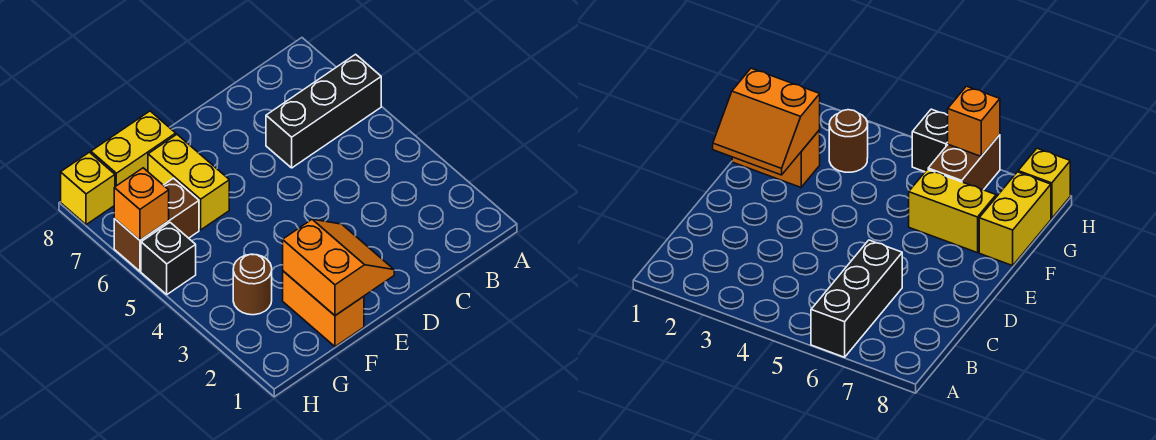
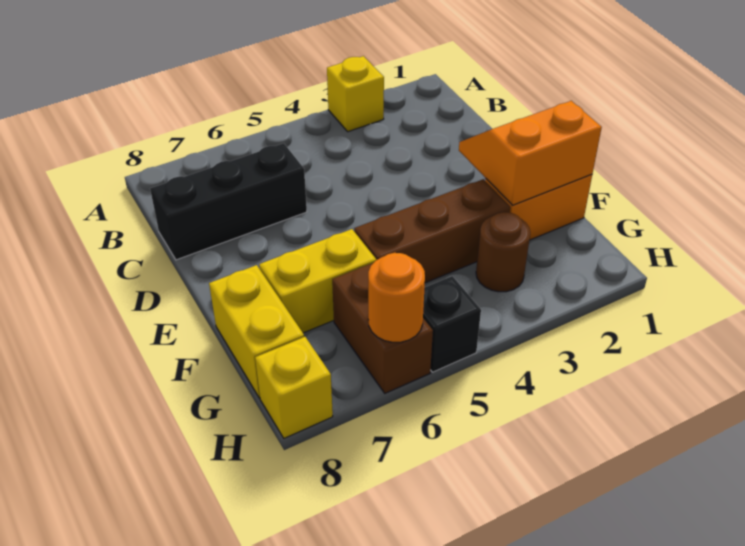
none -> yellow brick A3 level 1
black brick A6:C6 level 1 -> black brick C6:C8 level 1
none -> brown brick F3:F5 level 1
orange brick H6 level 2 -> orange round brick H6 level 2

